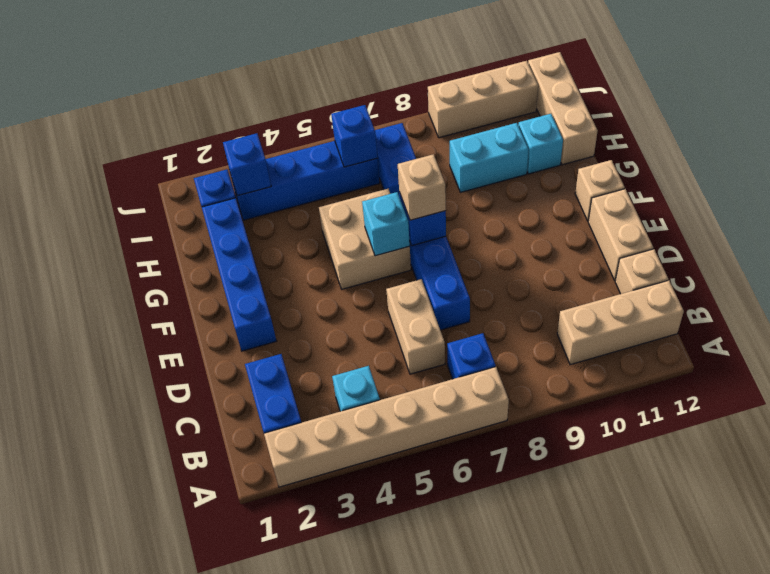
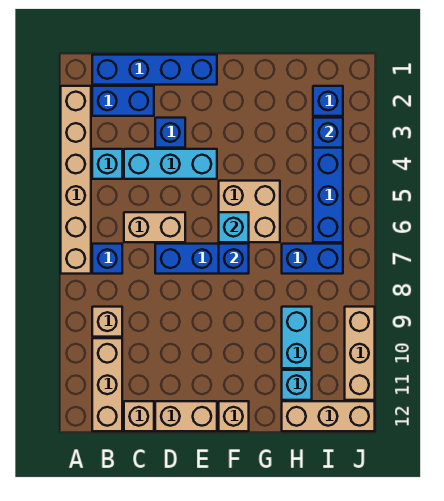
none -> cyan brick C4:E4 level 1
blue brick E2:H2 level 1 -> blue brick B1:E1 level 1
tan brick F7 level 3 -> tan brick B9 level 1
blue brick I6 level 2 -> blue brick D3 level 1

